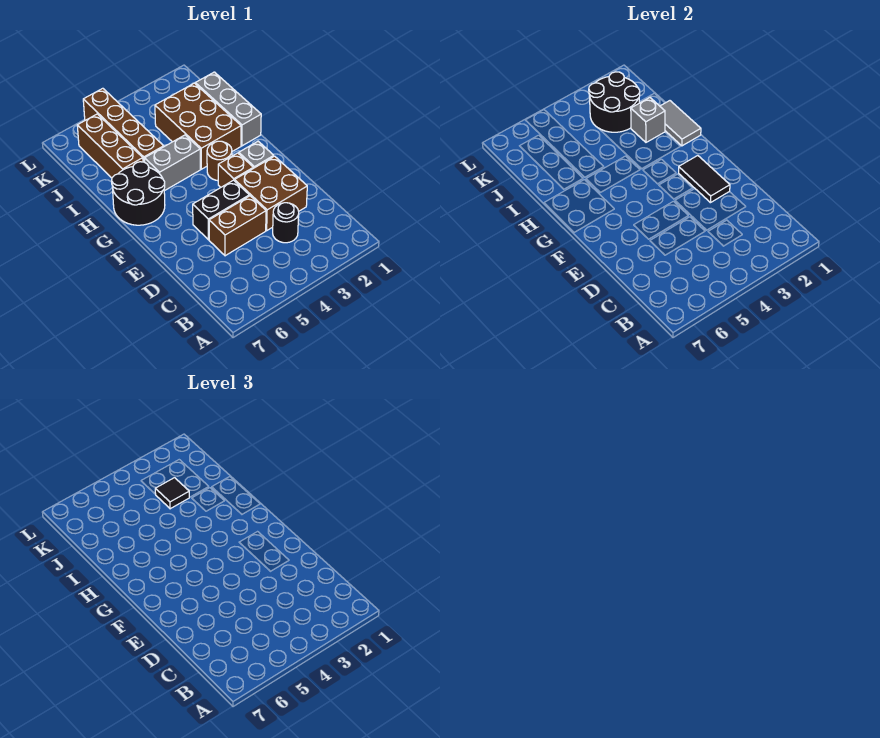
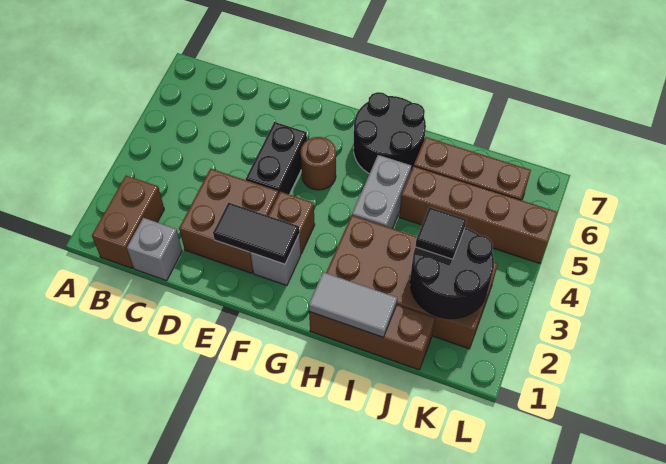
black round brick C3 level 1 -> none
brown brick D4:D5 level 1 -> brown brick B1:B2 level 1
brown round brick G3 level 1 -> brown round brick F5 level 1
grey brick H1:J1 level 1 -> brown brick H1:J1 level 1
brown brick H2:J3 level 1 -> brown brick H2:K3 level 1
grey brick I2 level 2 -> grey brick C1 level 1

